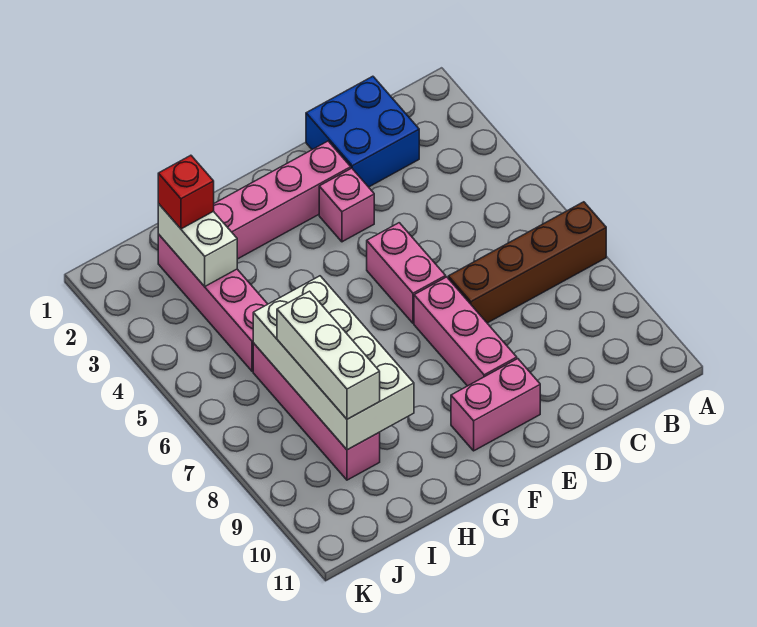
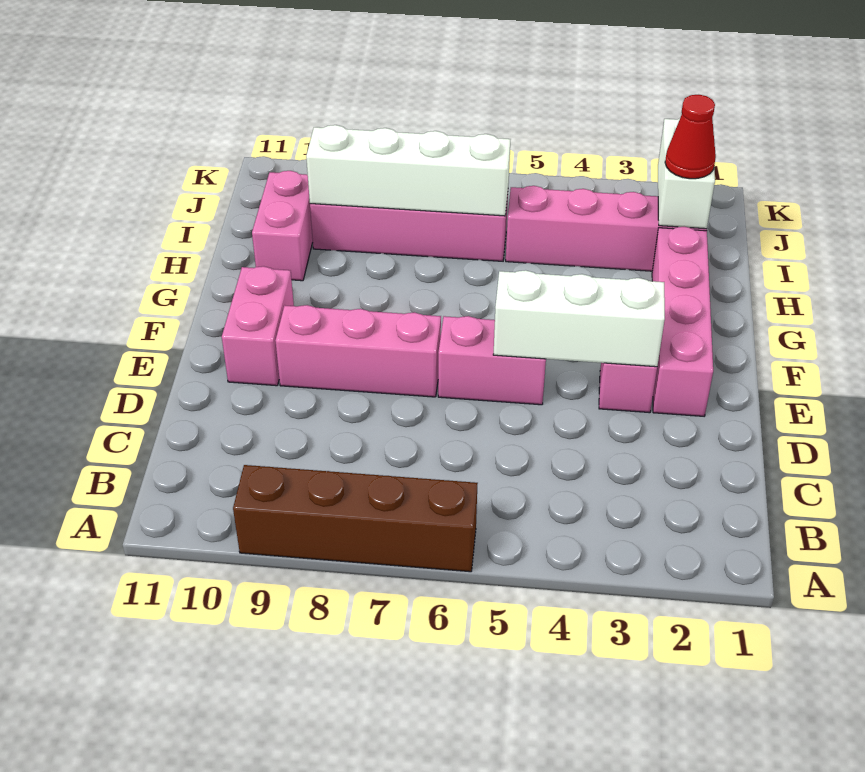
brown brick A7:D7 level 1 -> brown brick A6:A9 level 1
blue brick C1:D2 level 1 -> none
white brick H6:I9 level 2 -> white brick I6:I9 level 2
none -> pink brick H10:I10 level 1
white brick I2:I3 level 2 -> white brick I2:J2 level 2
red brick I2 level 3 -> red cone I2 level 3
white brick I7:I9 level 3 -> white brick E3:E5 level 2

